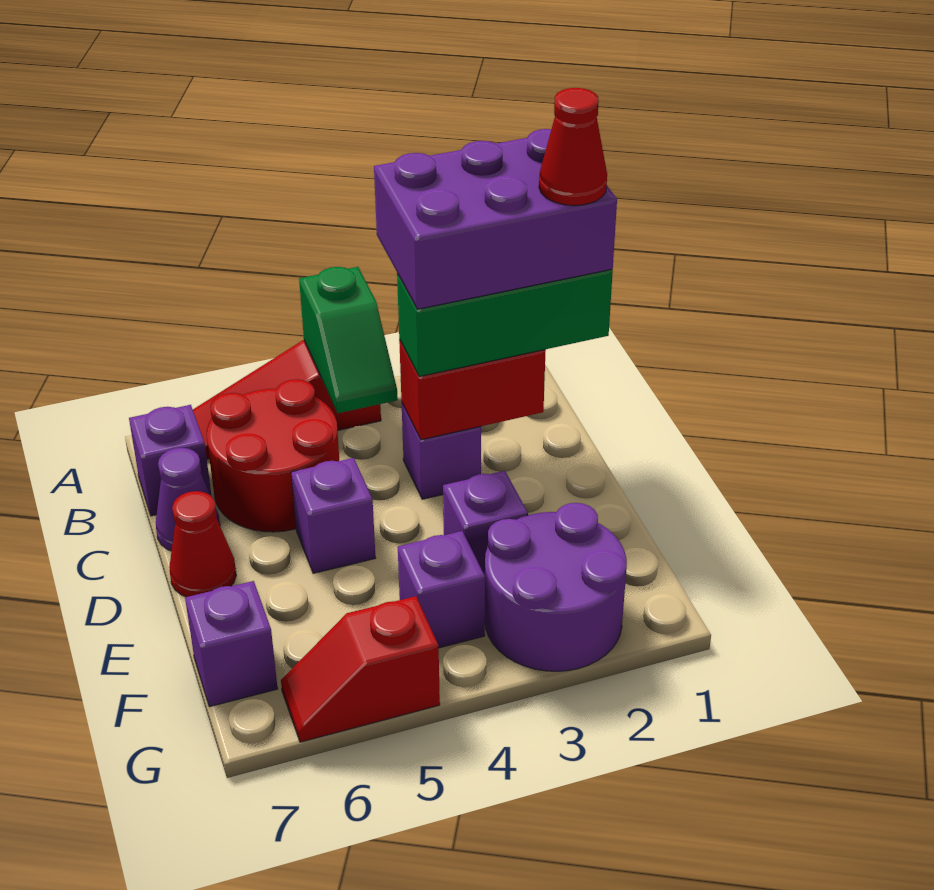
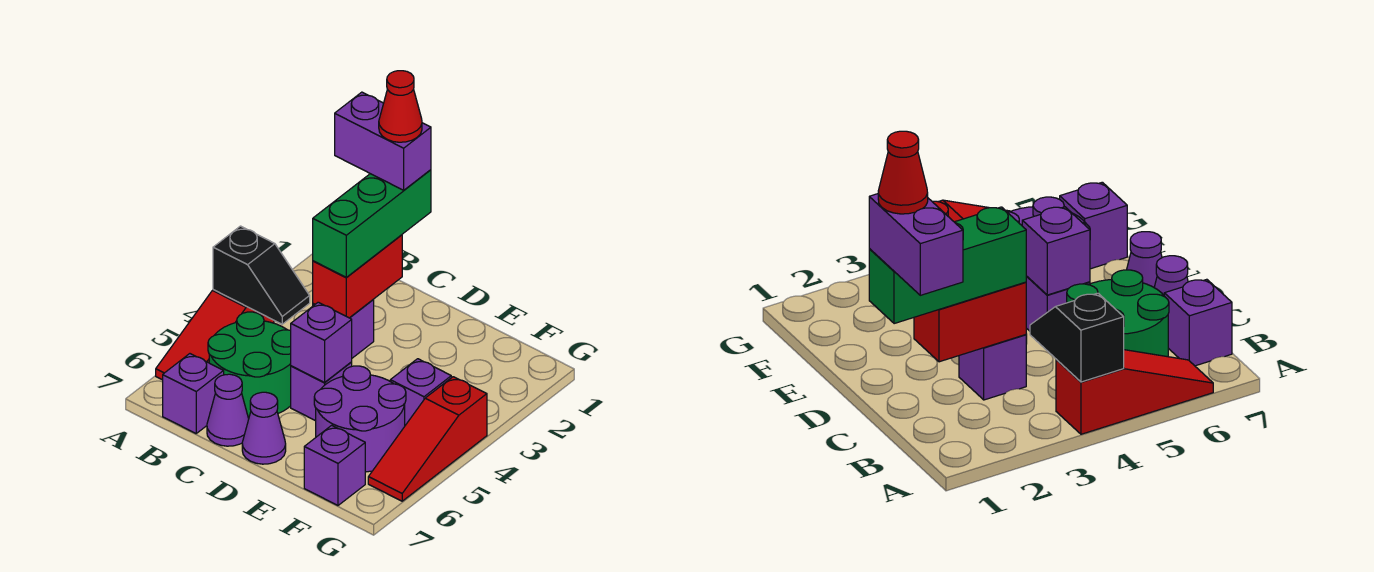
green slope A4:B4 level 2 top A -> black slope A4:B4 level 2 top A
purple brick B1:C3 level 4 -> purple brick B1:C1 level 4
red round brick B5:C6 level 1 -> green round brick B5:C6 level 1
red cone D7 level 1 -> purple cone D7 level 1
purple brick E3 level 1 -> purple brick D5 level 2
purple round brick F2:G3 level 1 -> purple round brick E5:F6 level 1
red slope G5:G6 level 1 top 5 -> red slope G4:G6 level 1 top 4

